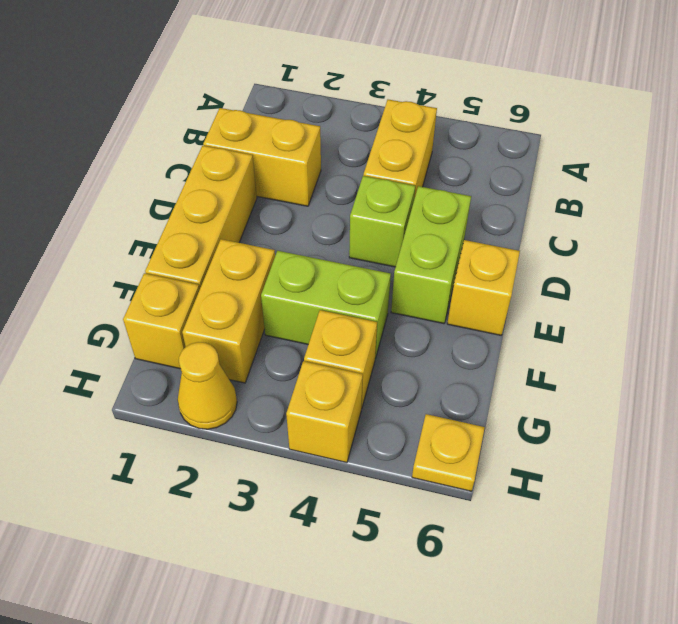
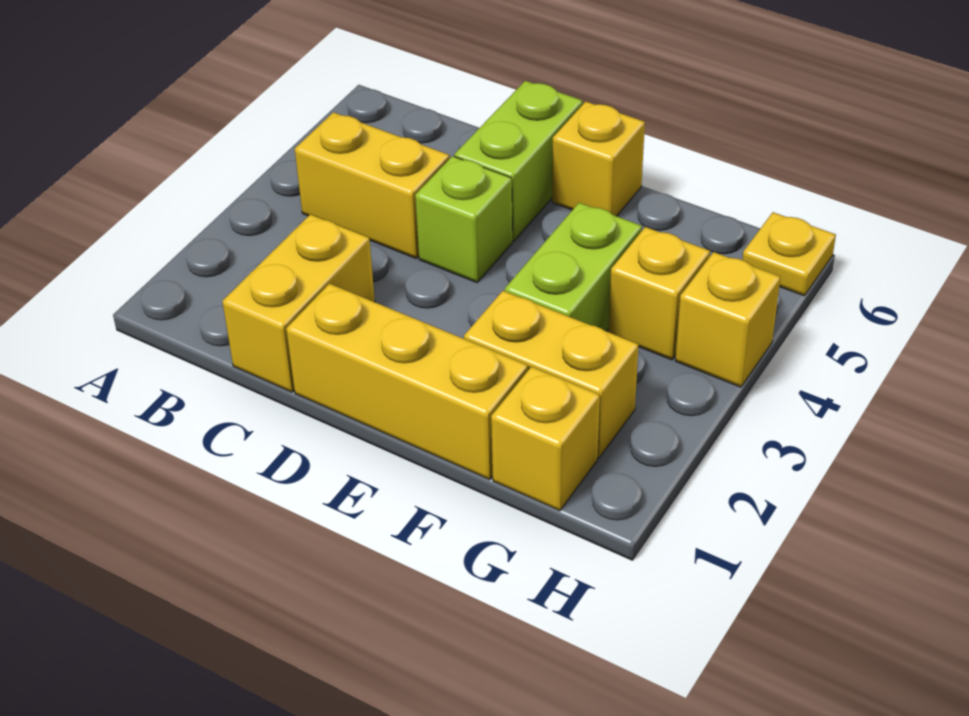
lime brick D5:E5 level 1 -> lime brick D5:D6 level 1
yellow cone H2 level 1 -> none

